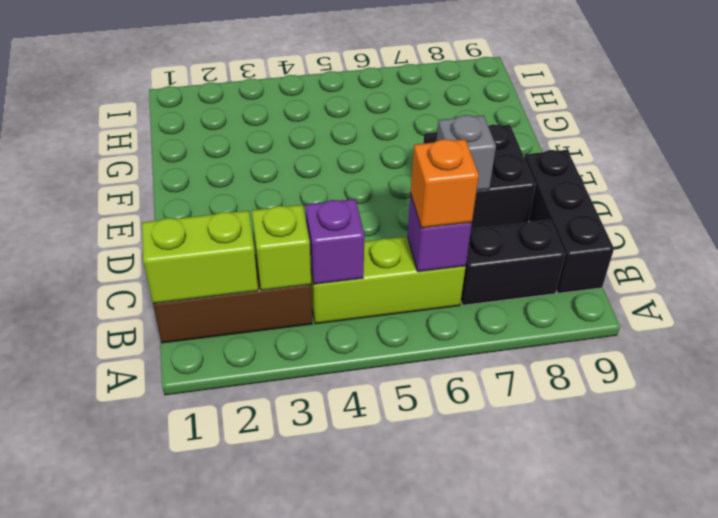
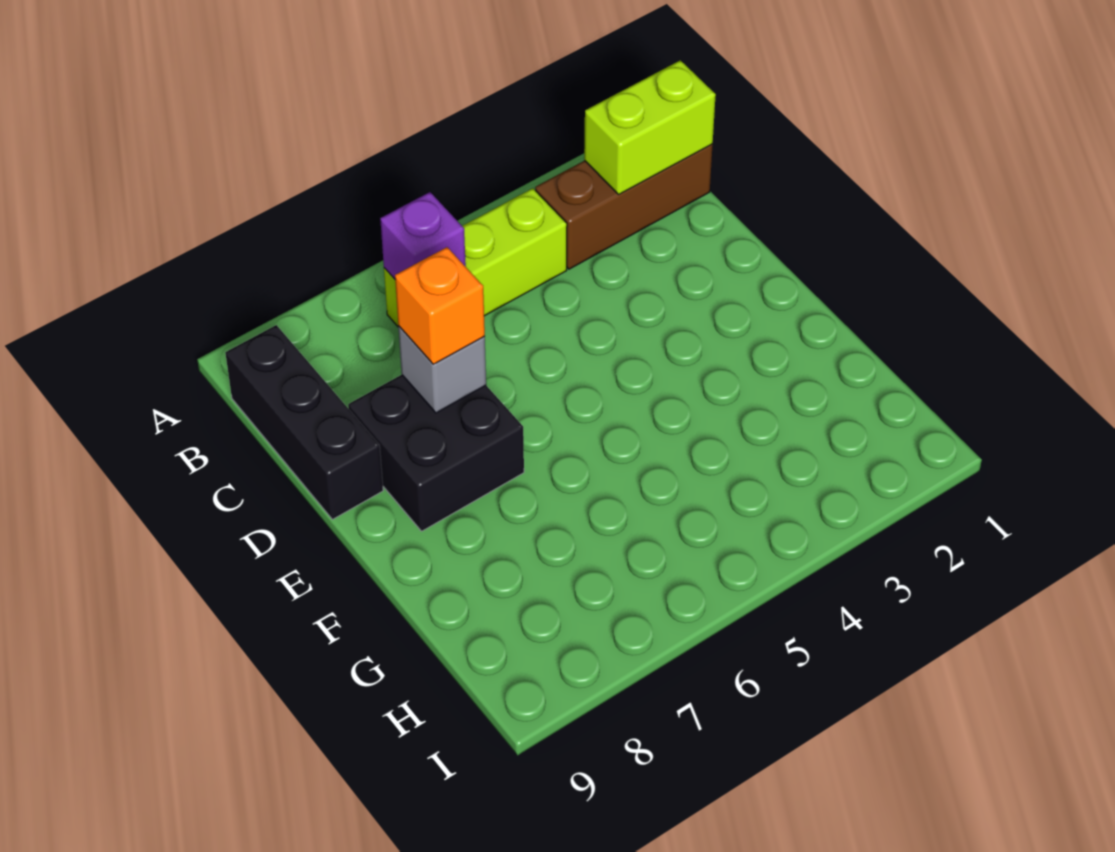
lime brick B3 level 2 -> none
purple brick B4 level 2 -> none
orange brick B6 level 3 -> orange brick D7 level 3
black brick B7:B8 level 1 -> none

